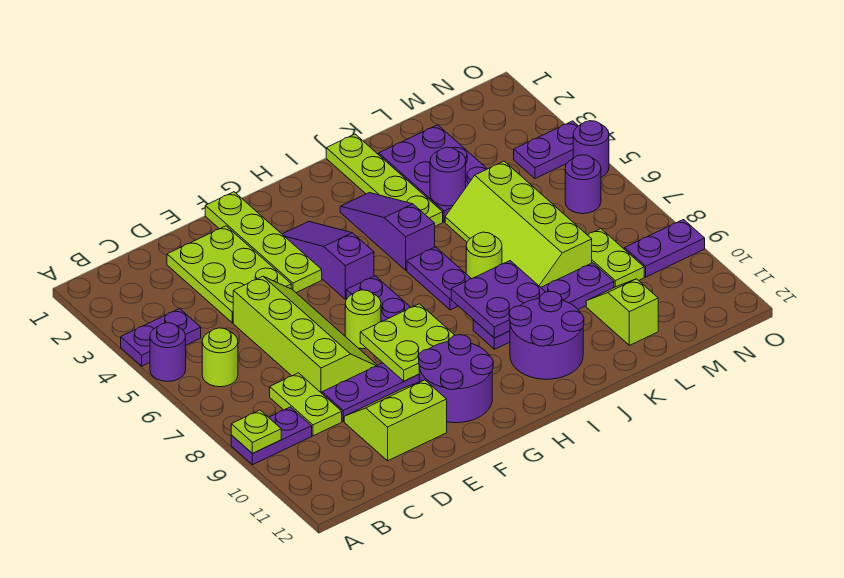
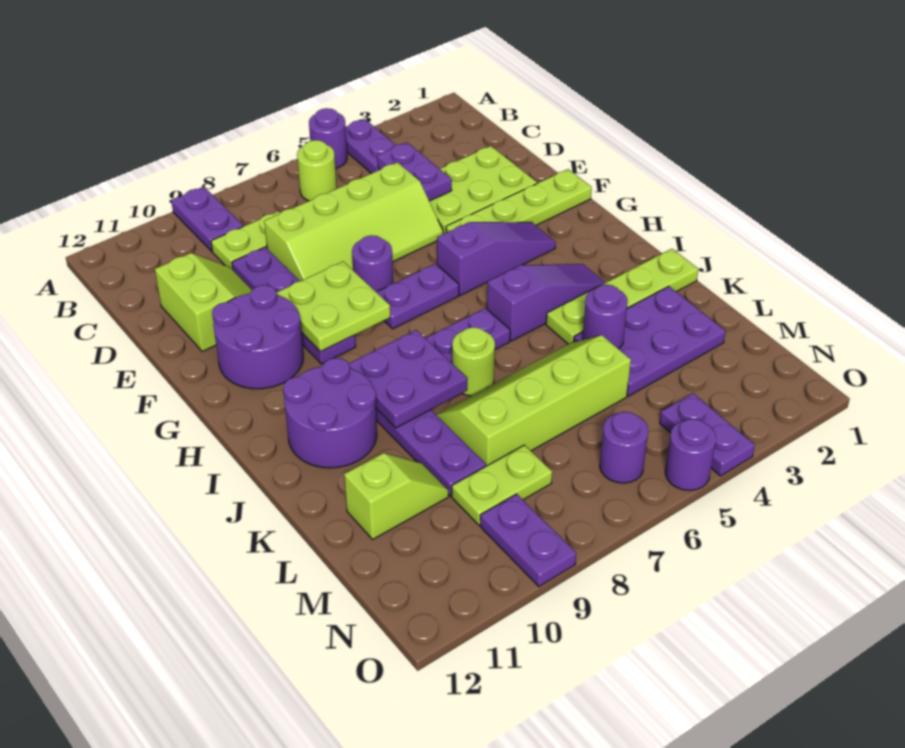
lime plate A9 level 2 -> none
none -> purple plate C4:D4 level 2
lime round brick F7 level 1 -> purple round brick F7 level 1

